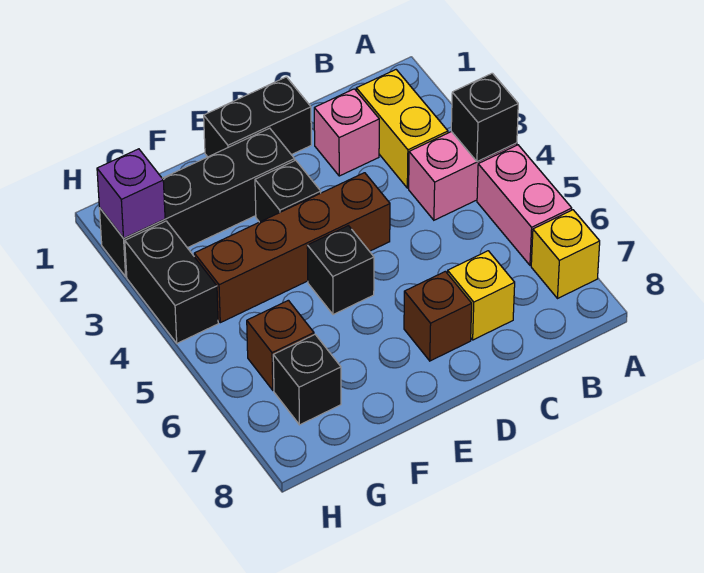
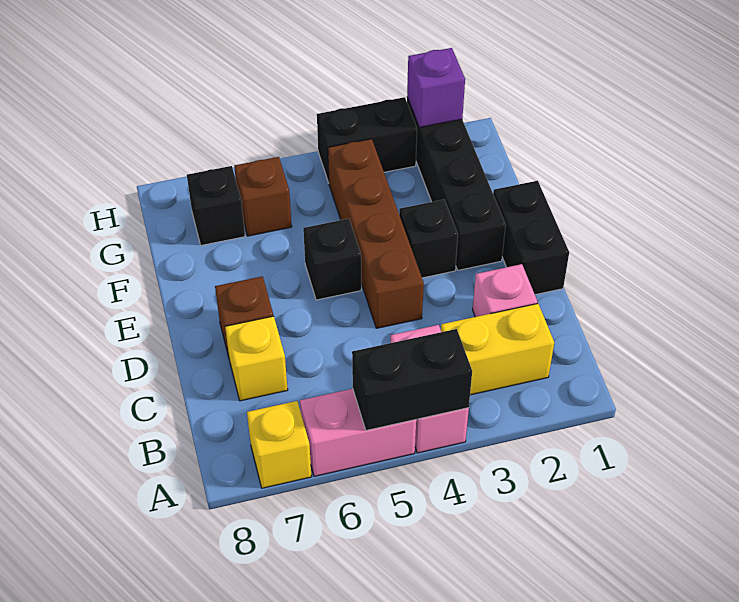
black brick A4 level 2 -> black brick A4:A5 level 2

